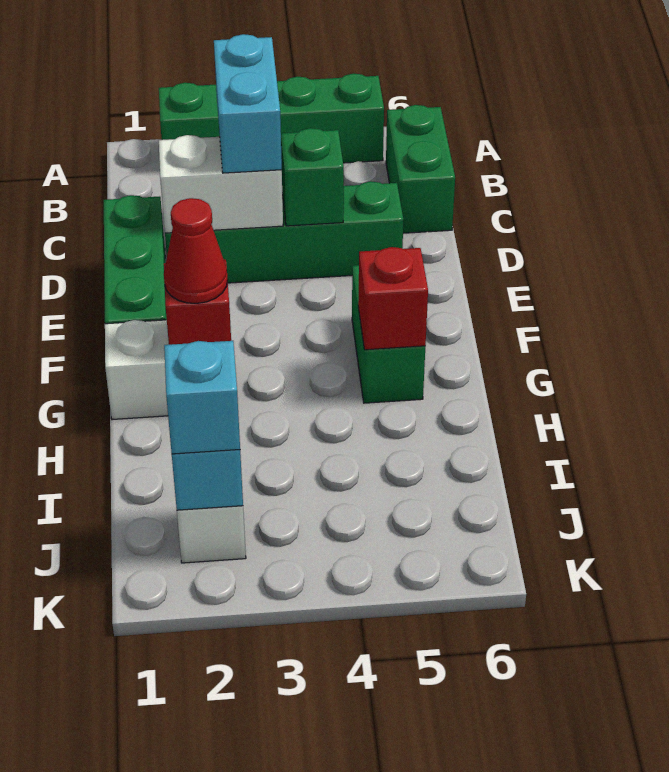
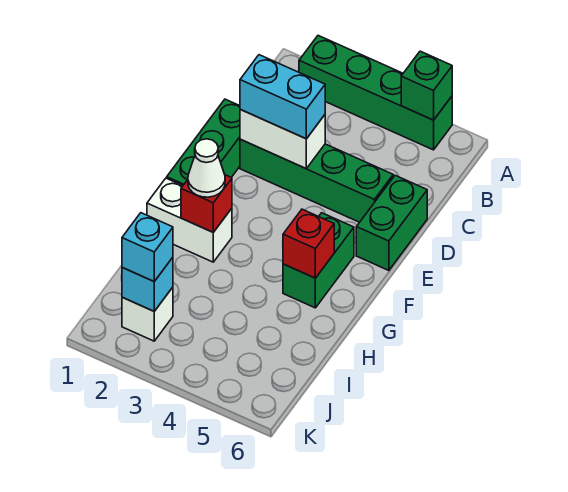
green brick B6:C6 level 1 -> green brick D6:E6 level 1
cyan brick C3:D3 level 3 -> cyan brick D2:D3 level 3
green brick D4 level 2 -> green brick A5 level 2
red cone G2 level 3 -> white cone G2 level 3

